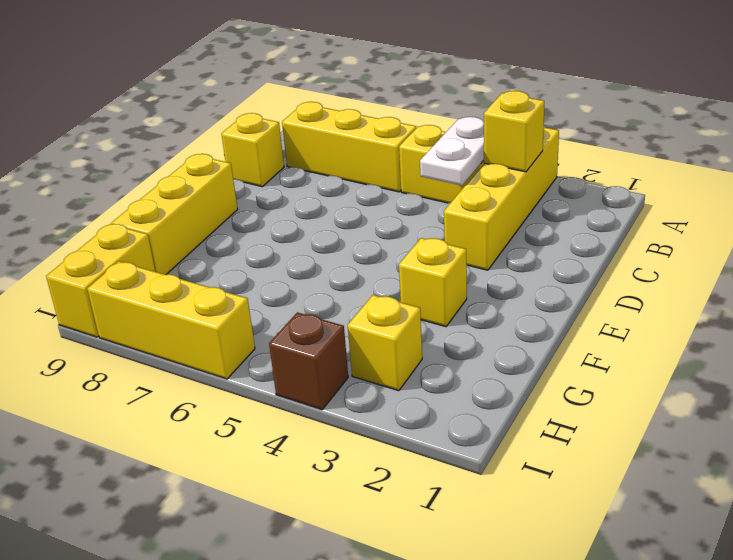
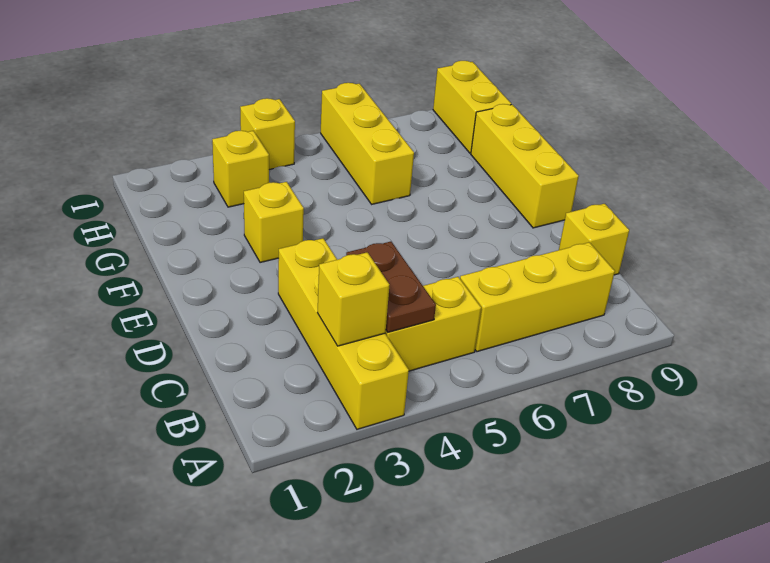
white plate B4:C4 level 2 -> brown plate B4:C4 level 2
brown brick I4 level 1 -> yellow brick I4 level 1
yellow brick I6:I8 level 1 -> yellow brick G6:I6 level 1

